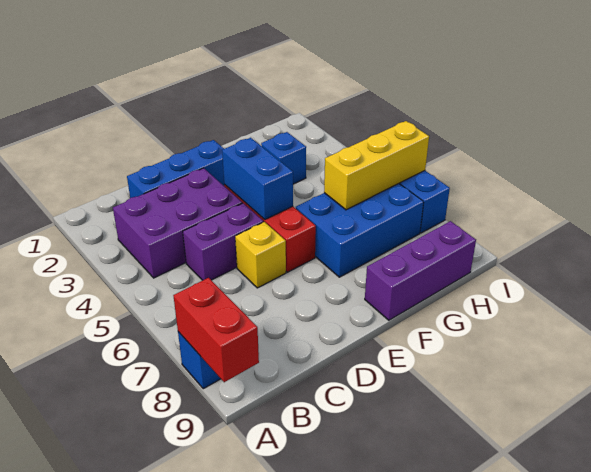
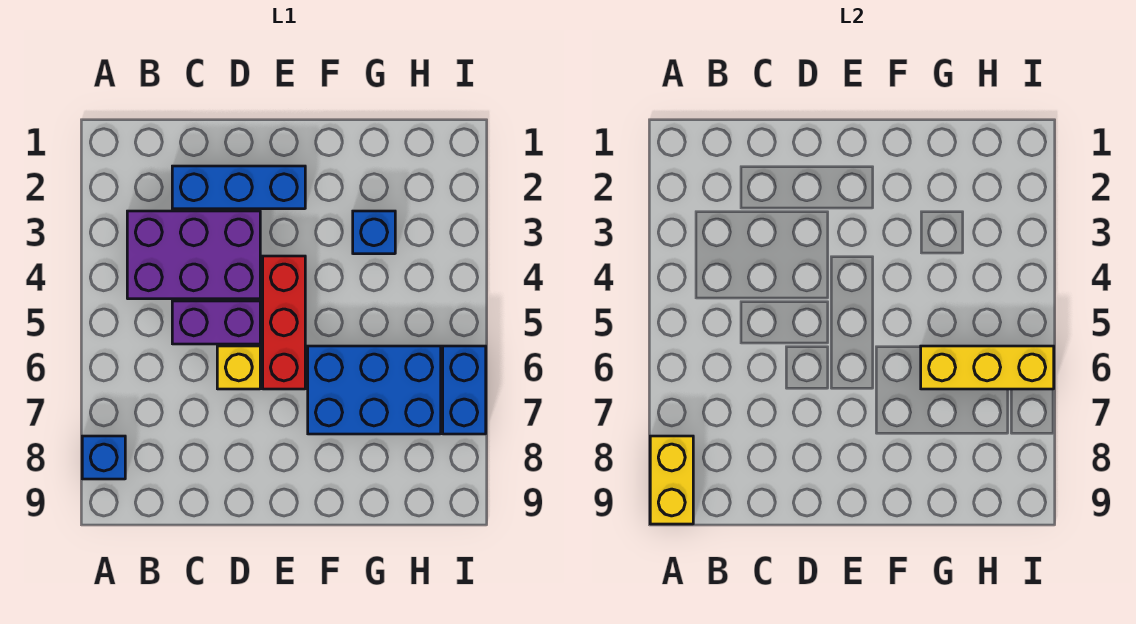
red brick A8:A9 level 2 -> yellow brick A8:A9 level 2
blue brick E4:E5 level 2 -> none
purple brick F9:H9 level 1 -> none

